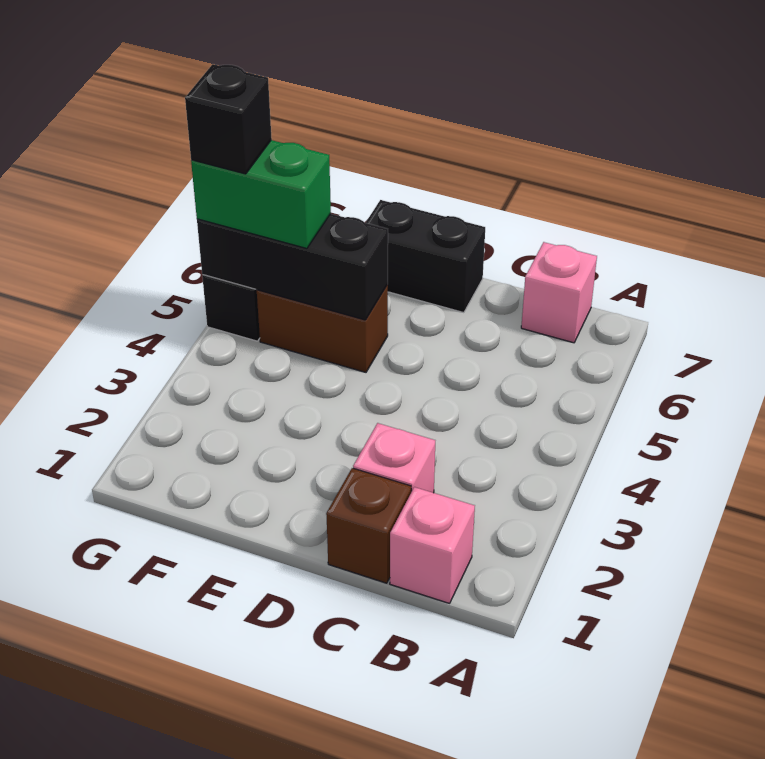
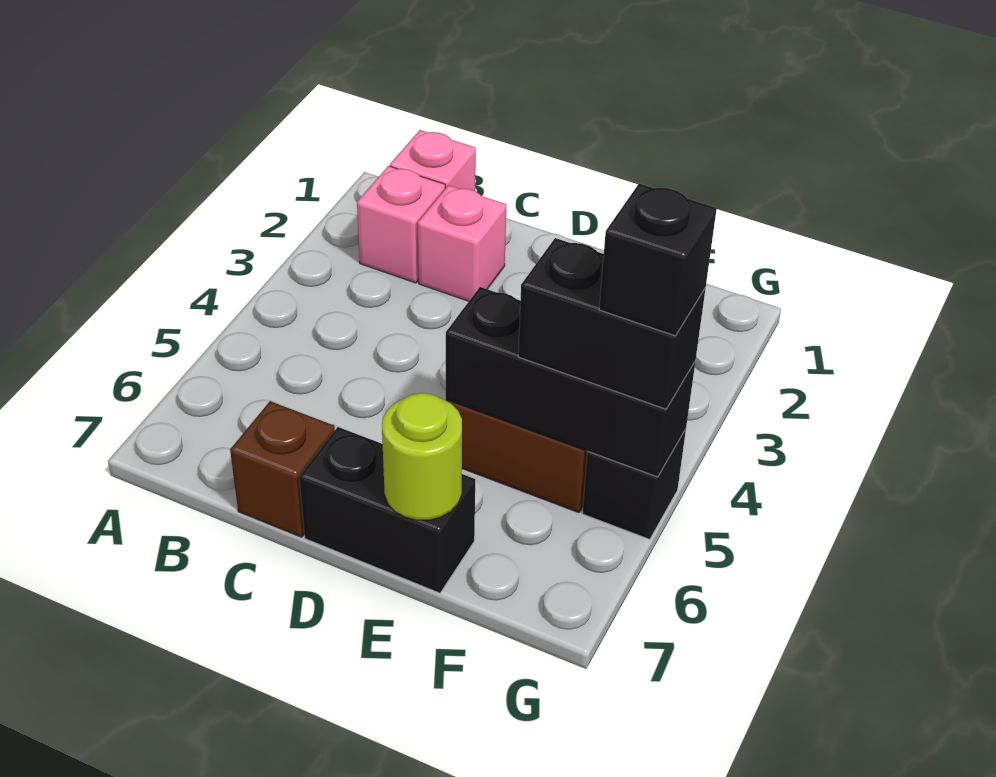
pink brick B7 level 1 -> pink brick B2 level 1
brown brick C1 level 1 -> brown brick C7 level 1
none -> lime round brick E7 level 2
green brick F5:G5 level 3 -> black brick F5:G5 level 3

